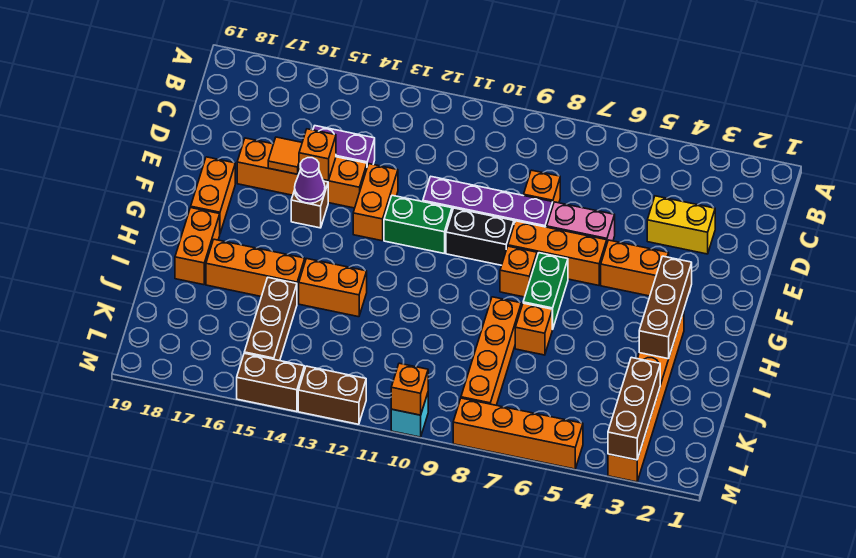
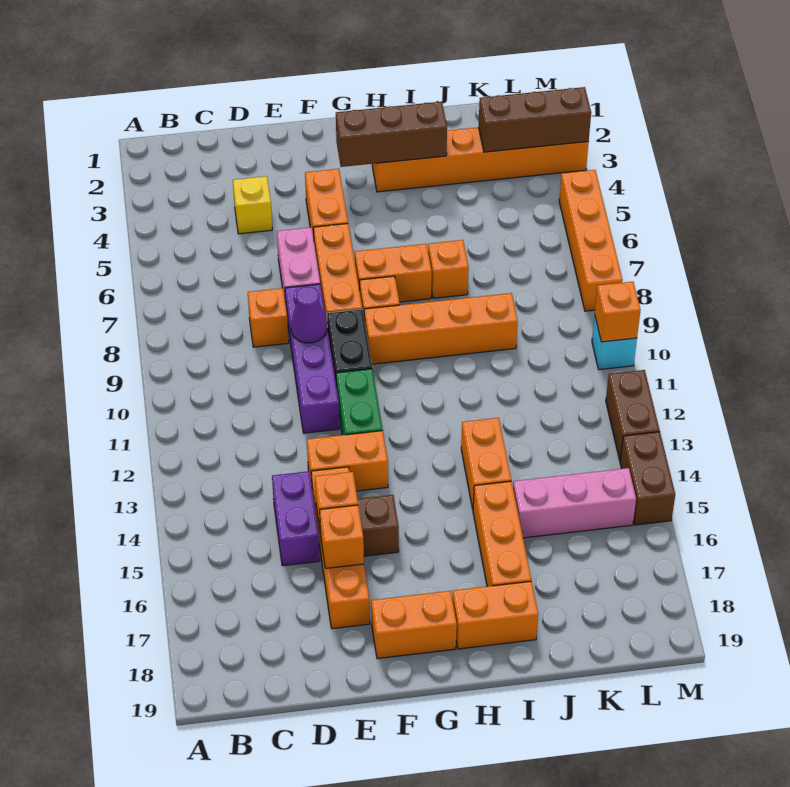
yellow brick D3:D4 level 1 -> yellow brick D4 level 1
orange tile E16 level 2 -> orange brick E16 level 2
purple cone F15 level 2 -> purple cone E9 level 2
green brick G7:H7 level 1 -> orange brick G7:H7 level 1
orange brick I8:L8 level 1 -> orange brick G9:J9 level 1
brown brick J15:L15 level 1 -> pink brick J15:L15 level 1

